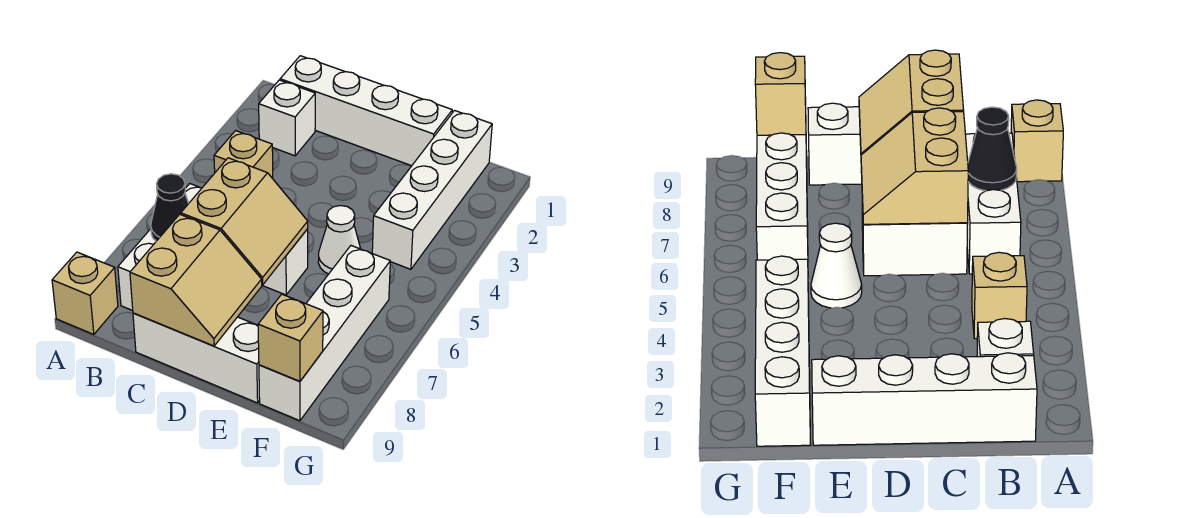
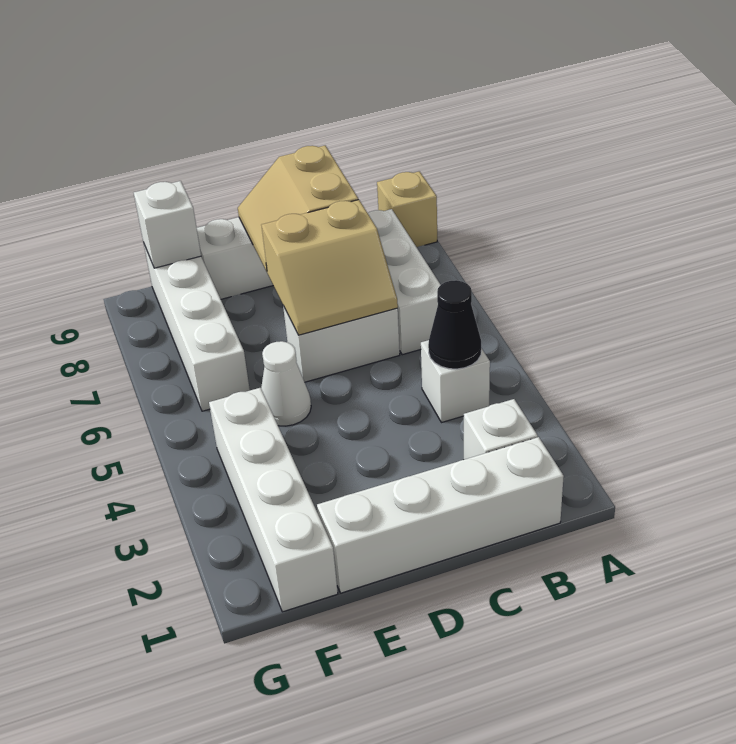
tan brick B4 level 1 -> white brick B4 level 1
black cone B7 level 2 -> black cone B4 level 2
tan slope C6:D7 level 2 top C -> tan slope C6:D7 level 2 top 7
tan brick F9 level 2 -> white brick F9 level 2

